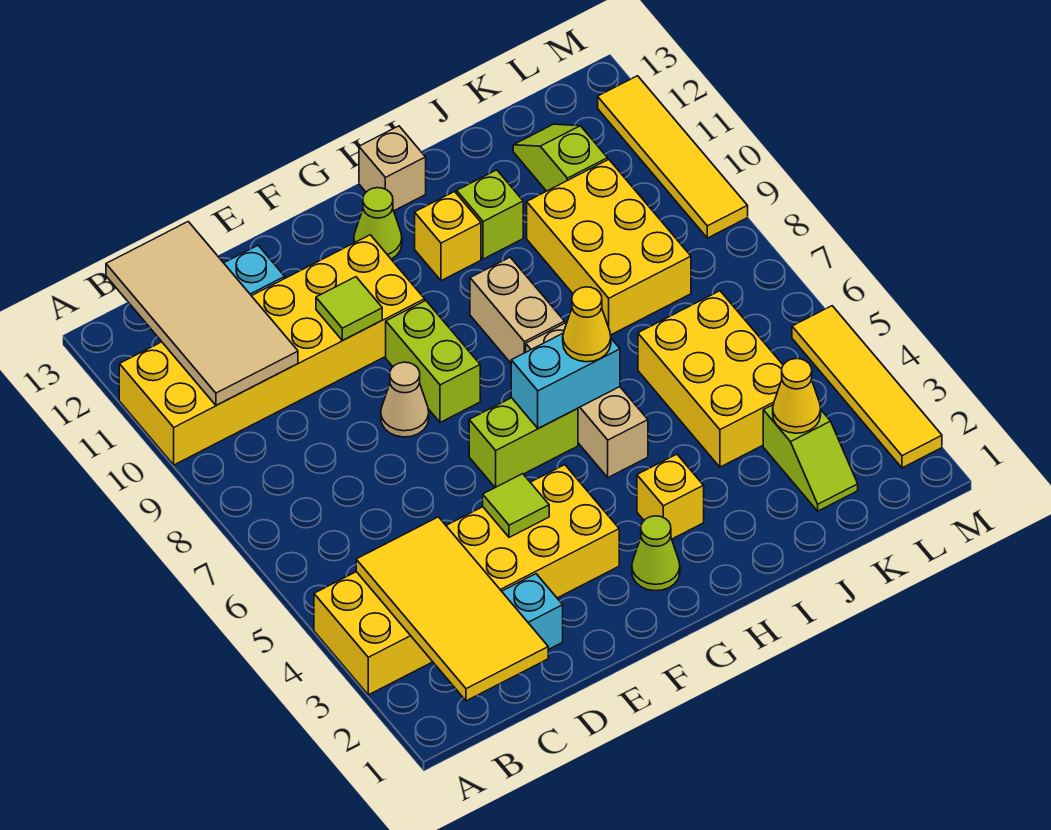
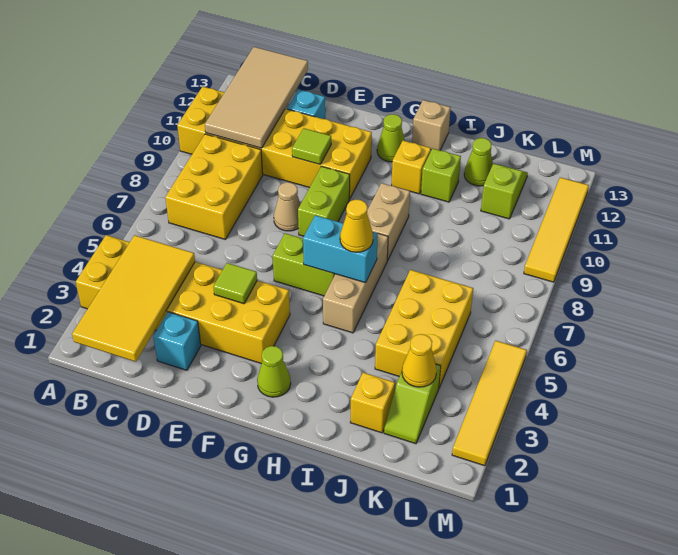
yellow brick H3 level 1 -> yellow brick J2 level 1
yellow brick J8:K10 level 1 -> yellow brick B7:C9 level 1
none -> lime cone J12 level 1

